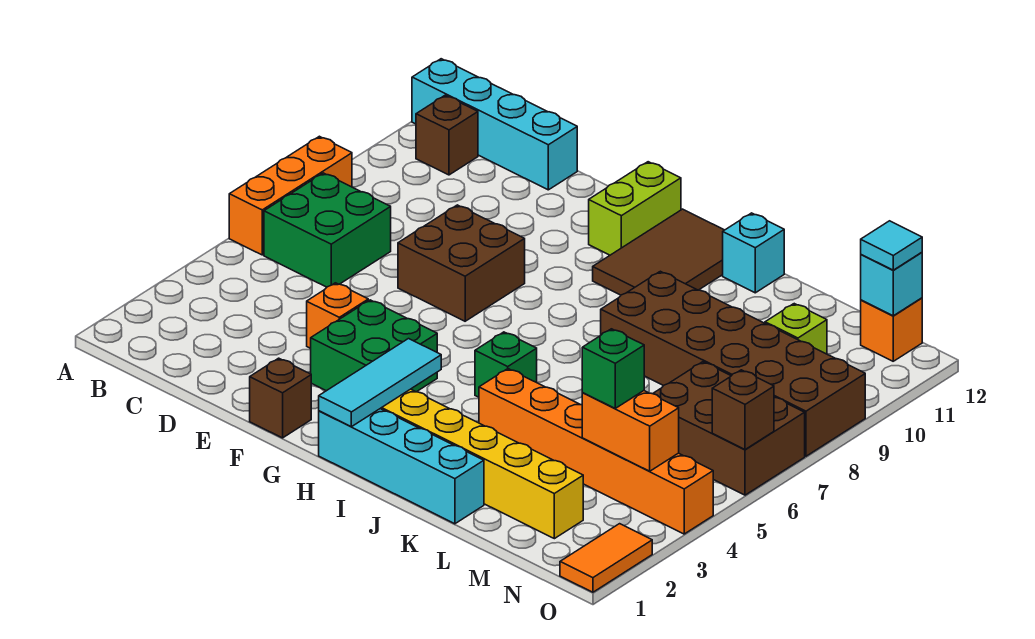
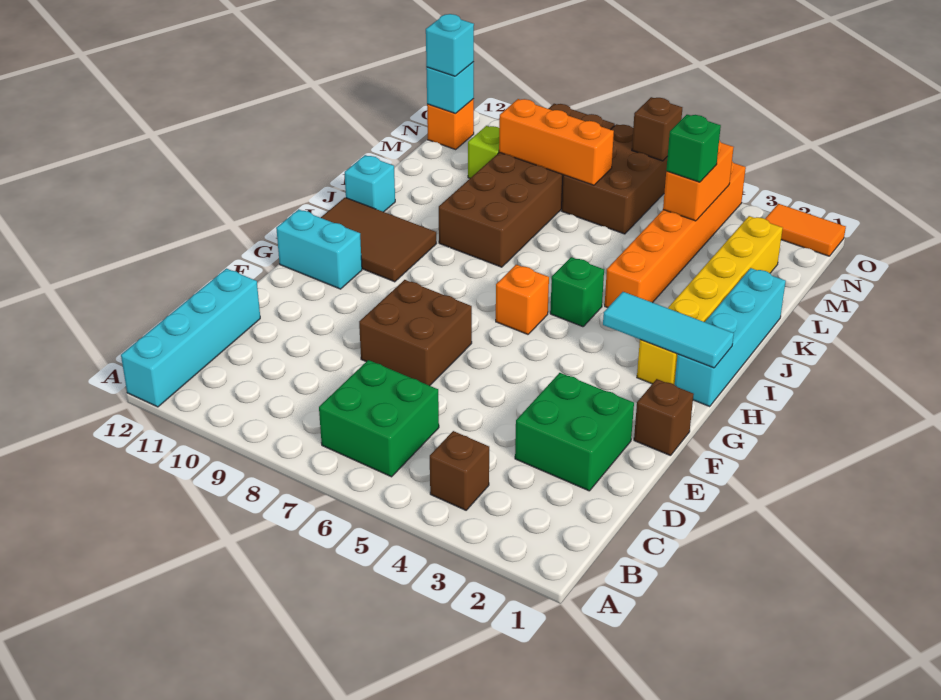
orange brick A6:A8 level 1 -> orange brick M7:M9 level 2
brown brick B11 level 1 -> brown brick B4 level 1
orange brick E4 level 1 -> orange brick H6 level 1
green brick F3:G4 level 1 -> green brick D2:E3 level 1
lime brick G11:G12 level 1 -> cyan brick G11:G12 level 1
cyan tile N12 level 3 -> cyan brick N12 level 3

